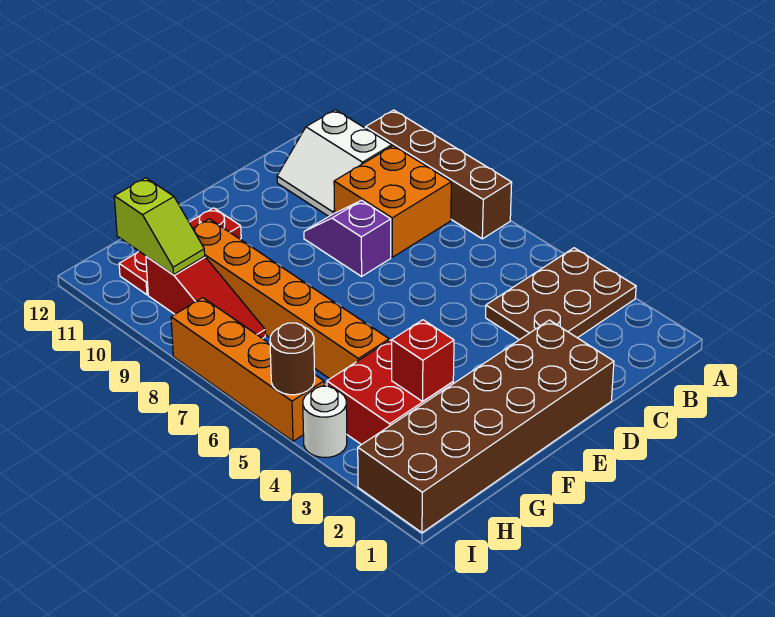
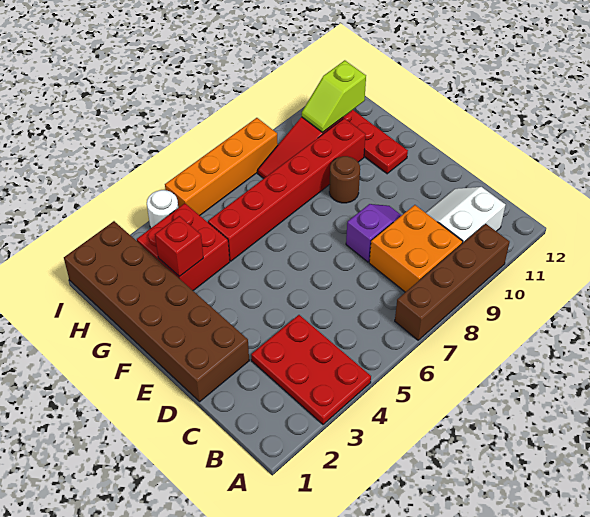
brown plate A3:C4 level 1 -> red plate A3:C4 level 1
orange brick G5:G10 level 1 -> red brick G5:G10 level 1
brown round brick I5 level 2 -> brown round brick F9 level 1

